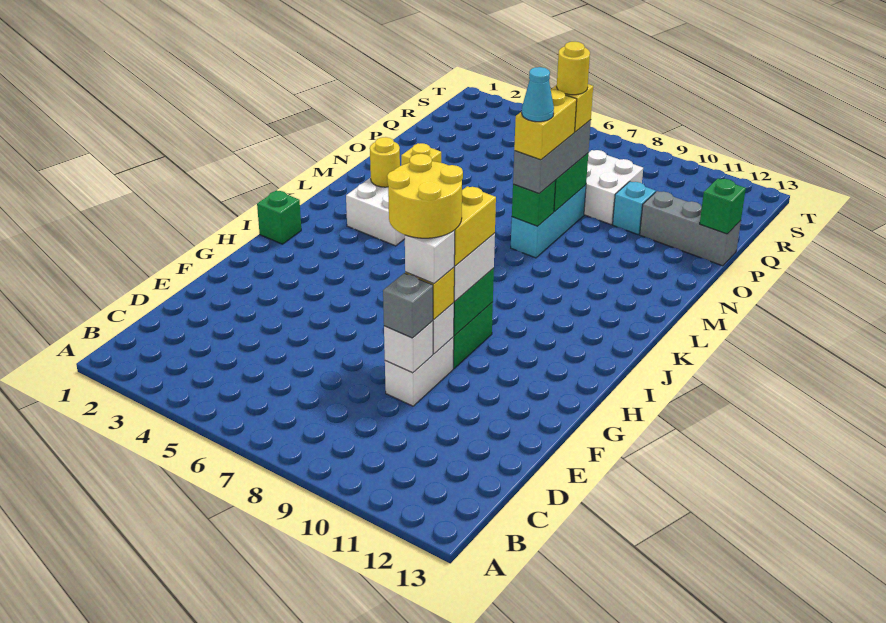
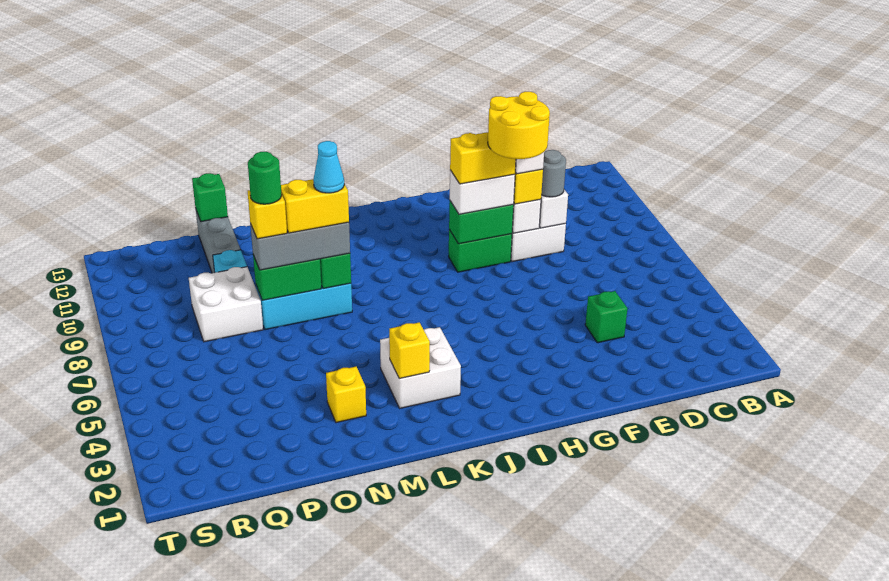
grey brick E9 level 3 -> grey round brick E9 level 3
green brick I1 level 1 -> green brick E4 level 1
yellow round brick L3 level 2 -> yellow brick L3 level 2
yellow round brick O8 level 5 -> green round brick O8 level 5

